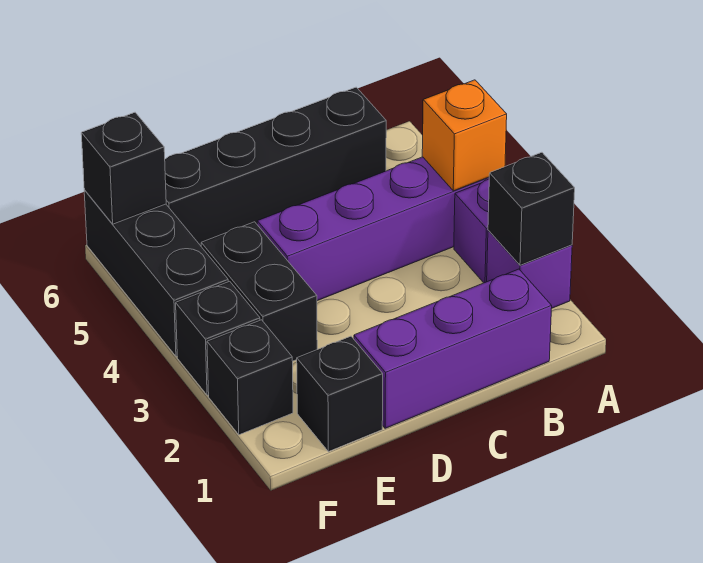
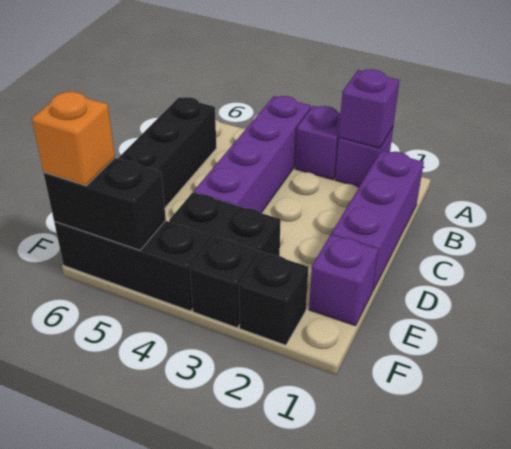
black brick A2 level 2 -> purple brick A2 level 2
orange brick A4 level 2 -> orange brick F6 level 3
black brick E1 level 1 -> purple brick E1 level 1
black brick F6 level 2 -> black brick F5:F6 level 2

